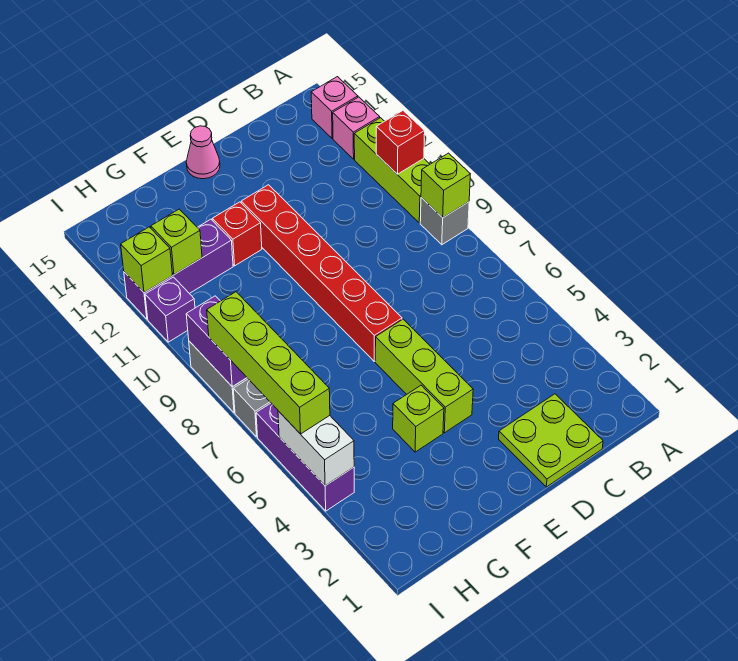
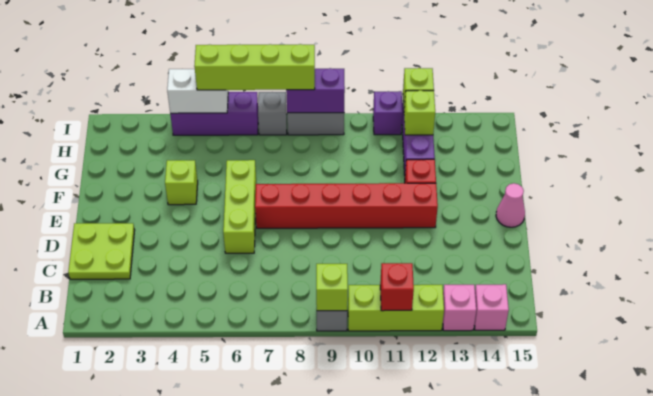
lime brick E4:E6 level 1 -> lime brick D6:F6 level 1

